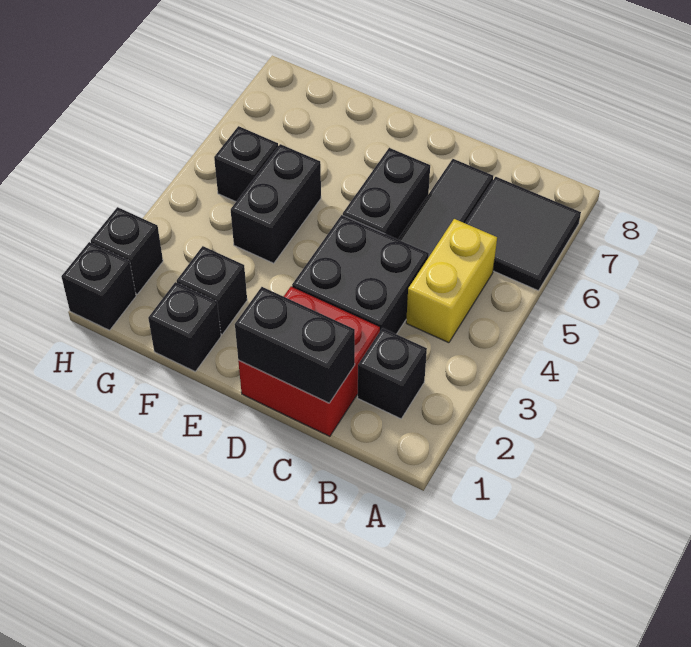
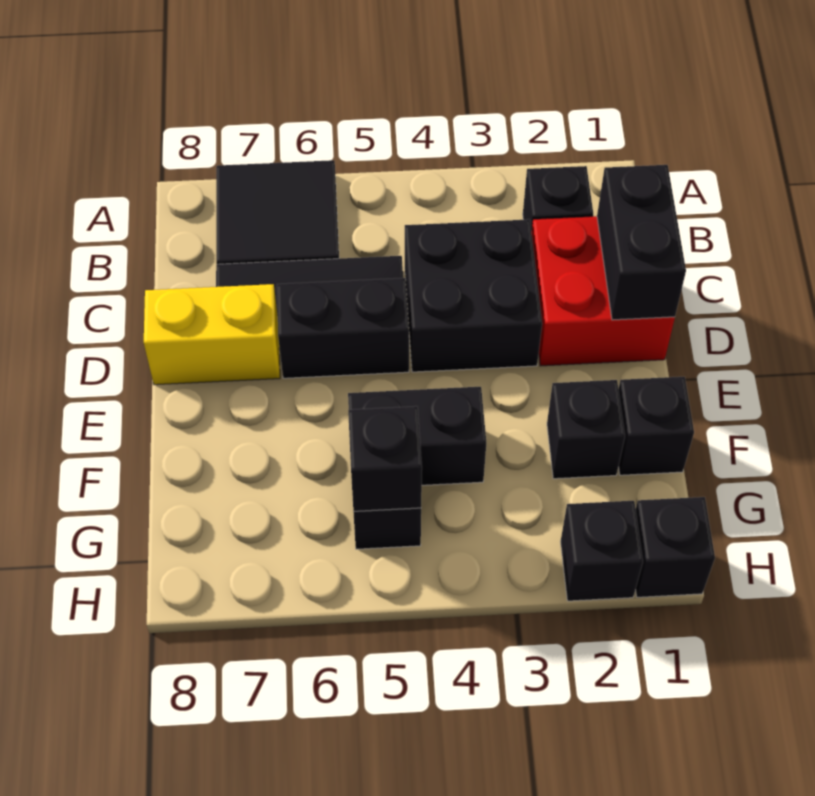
yellow brick B4:B5 level 1 -> yellow brick D7:D8 level 1
none -> black brick G5 level 2

